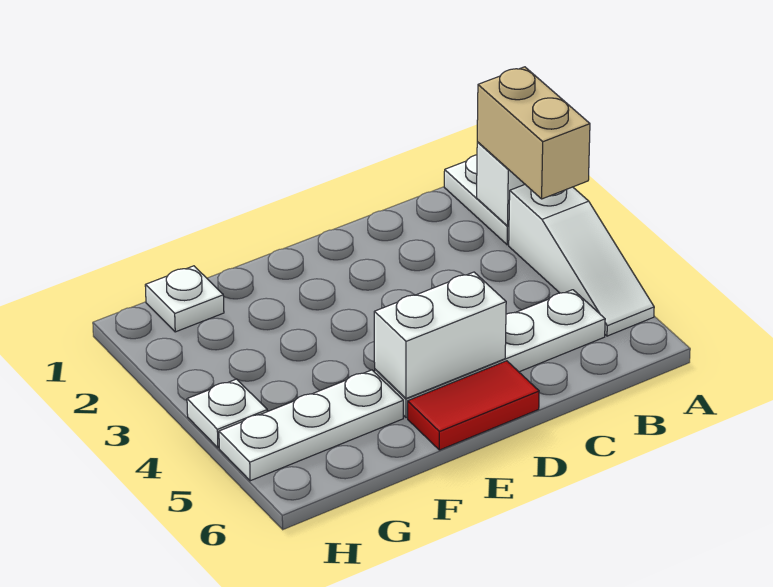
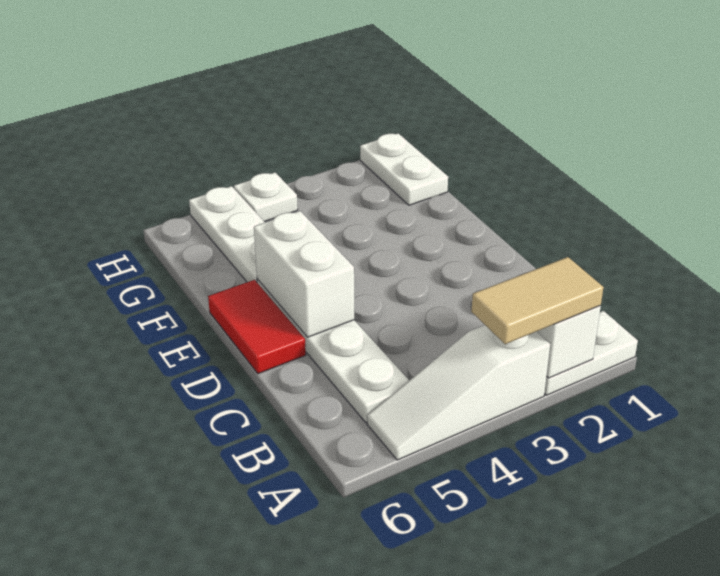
tan brick A2:A3 level 3 -> tan tile A2:A3 level 3
white plate G1 level 1 -> white plate G1:H1 level 1

